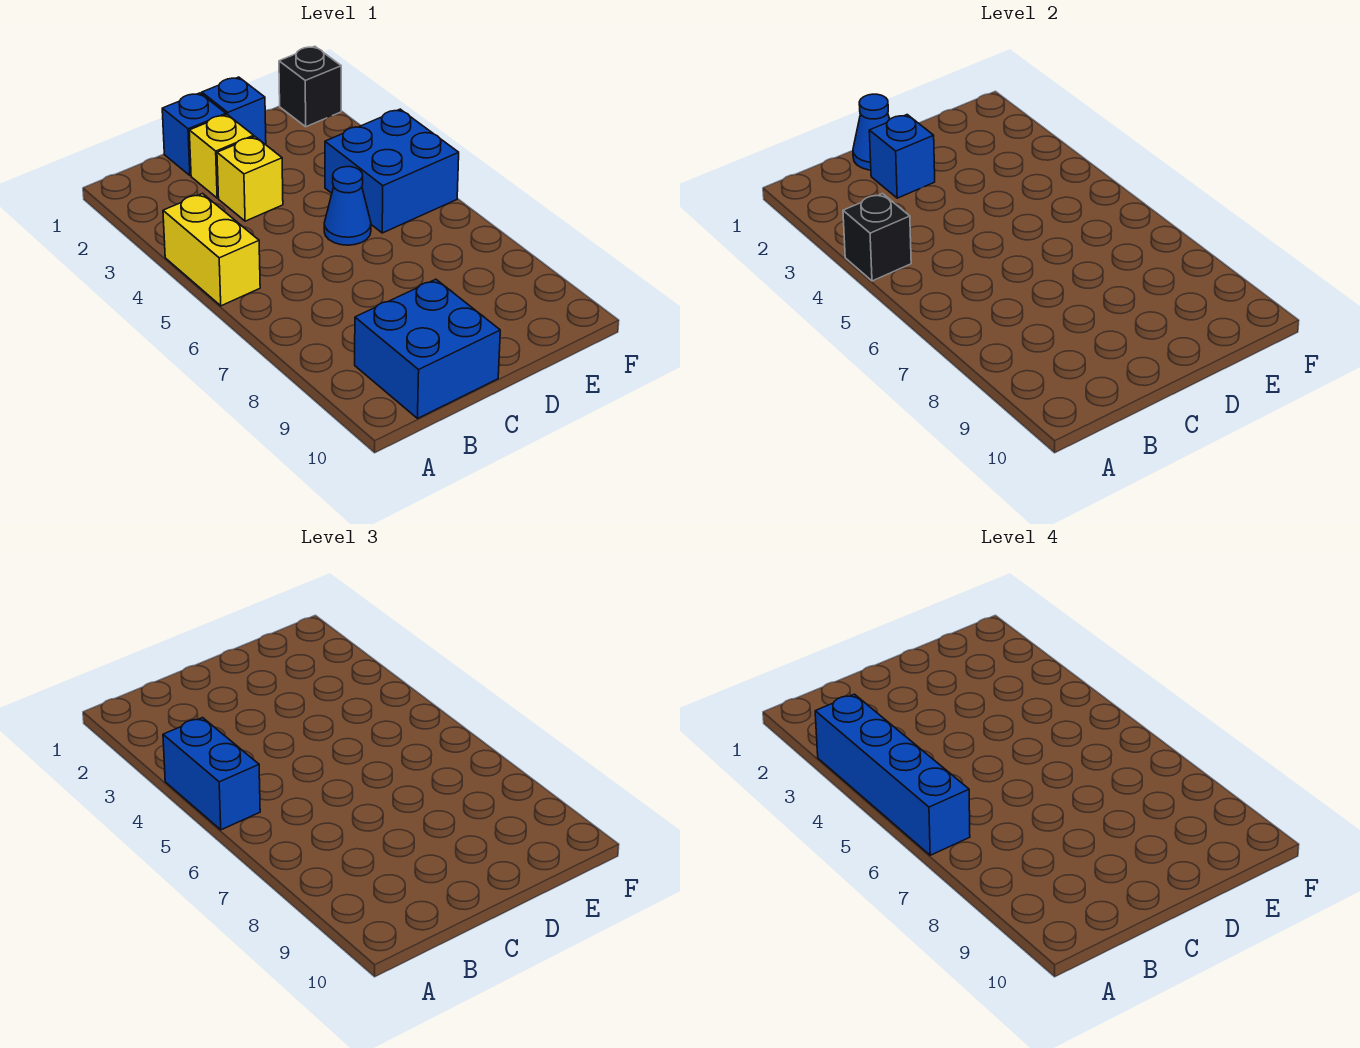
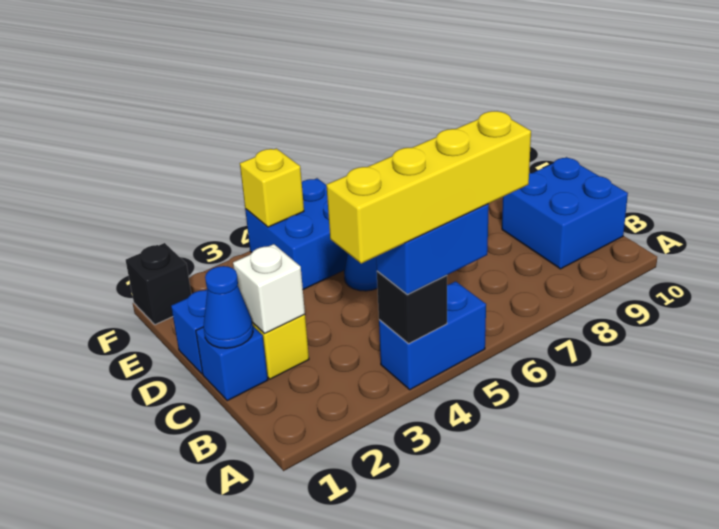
blue brick A3:A6 level 4 -> yellow brick A3:A6 level 4
yellow brick A4:A5 level 1 -> blue brick A4:A5 level 1
blue brick C2 level 2 -> white brick C2 level 2
yellow brick C3 level 1 -> yellow brick F4 level 2

